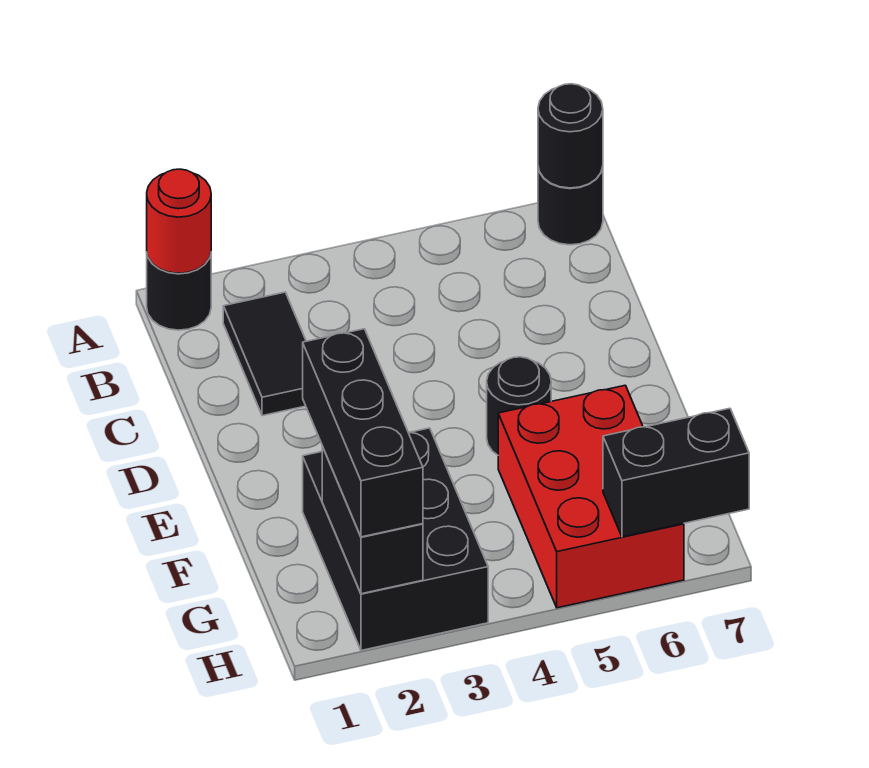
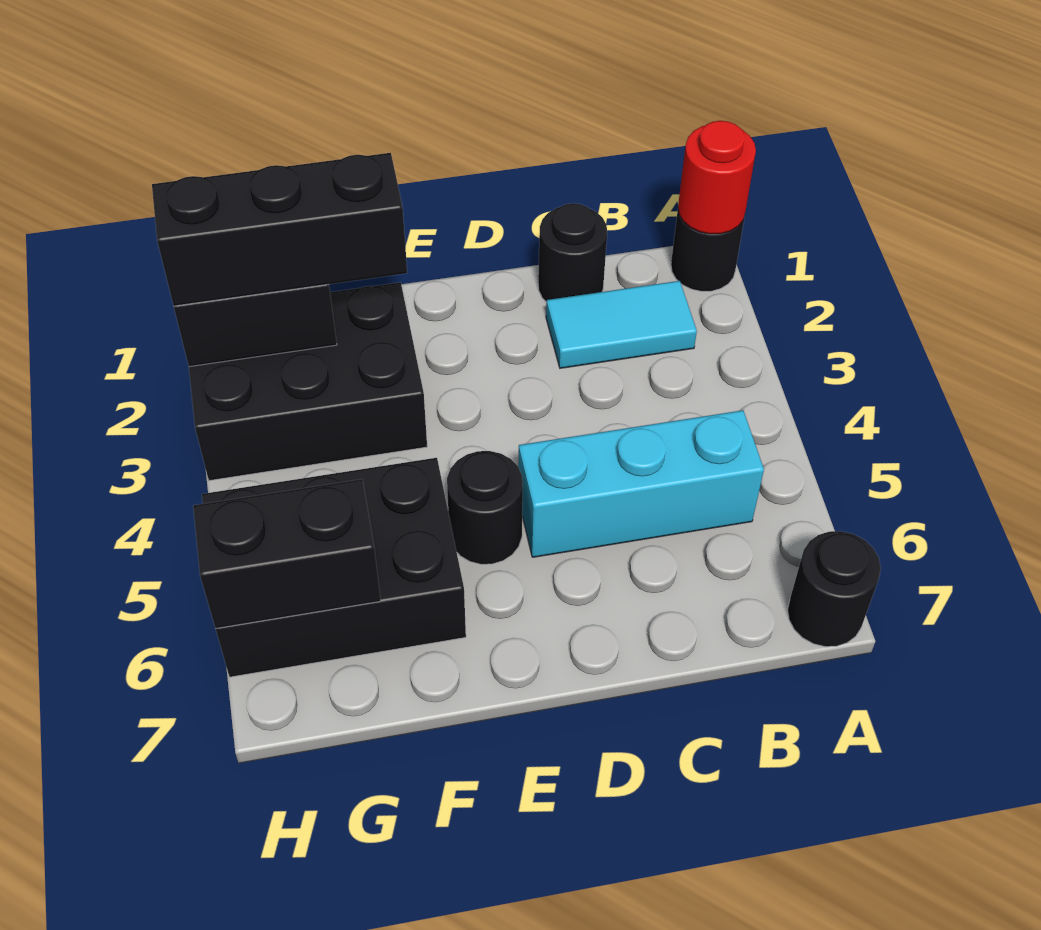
black round brick A7 level 2 -> black round brick C1 level 1
black tile B2:C2 level 1 -> cyan tile B2:C2 level 1
none -> cyan brick B5:D5 level 1
red brick F5:H6 level 1 -> black brick F5:H6 level 1
black brick H6:H7 level 2 -> black brick G6:H6 level 2

